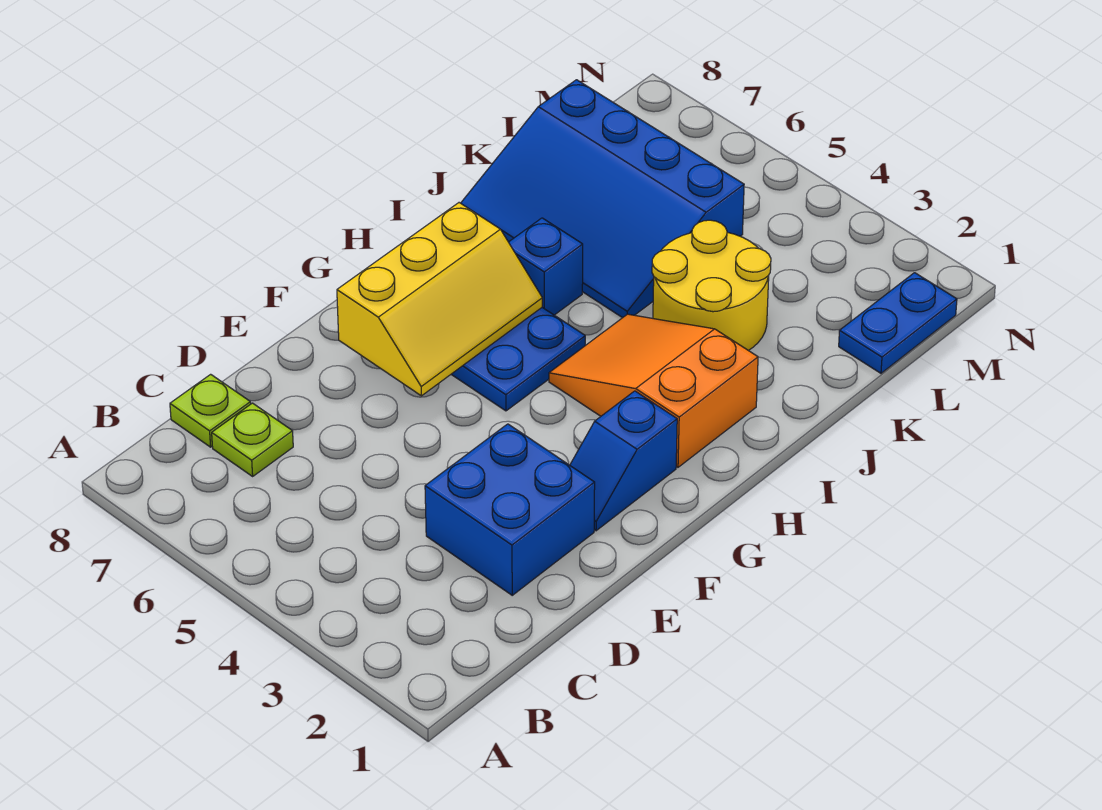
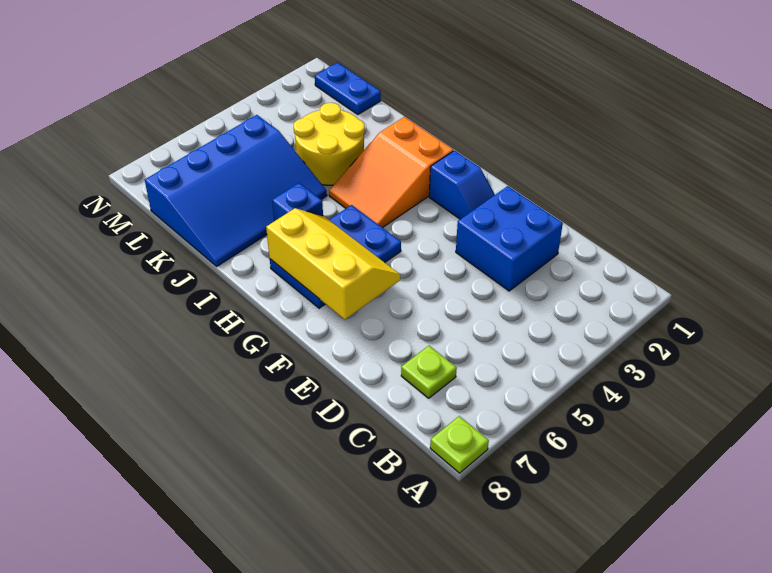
lime plate C8 level 1 -> lime plate A8 level 1

